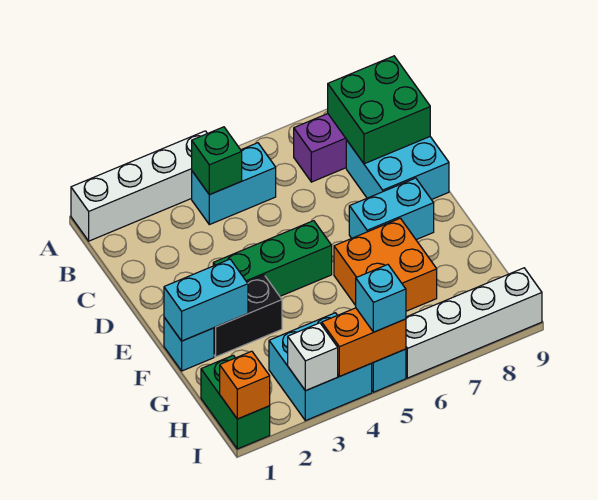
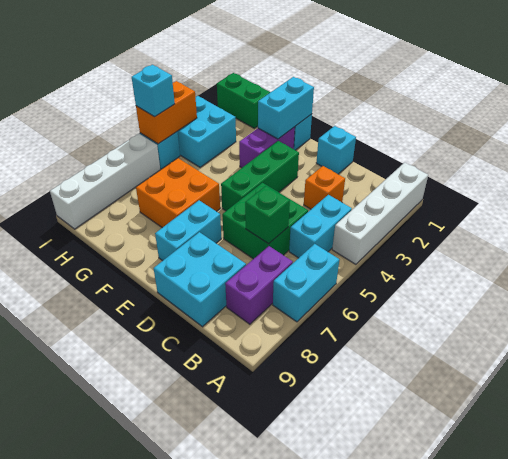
none -> cyan brick A6:A7 level 1
green brick B4 level 2 -> green brick C6 level 2
green brick B8:C9 level 2 -> green brick C5:D6 level 1
none -> cyan brick D1 level 1
black brick F2:F3 level 1 -> purple brick F2:F3 level 1
orange brick I1 level 2 -> orange brick C3 level 1
white brick I3 level 2 -> none

